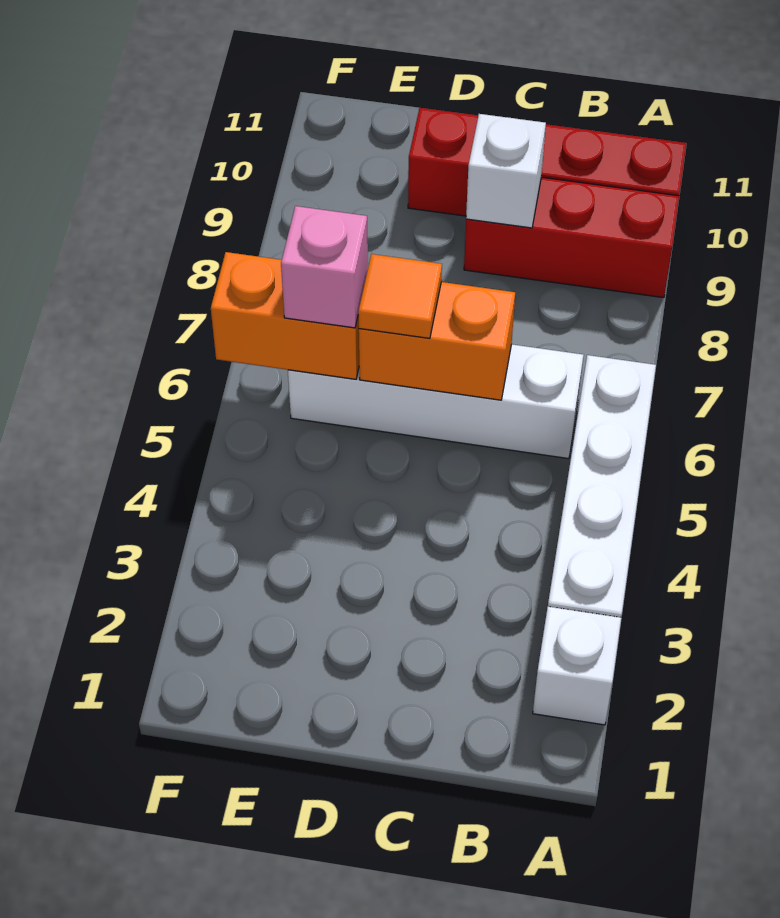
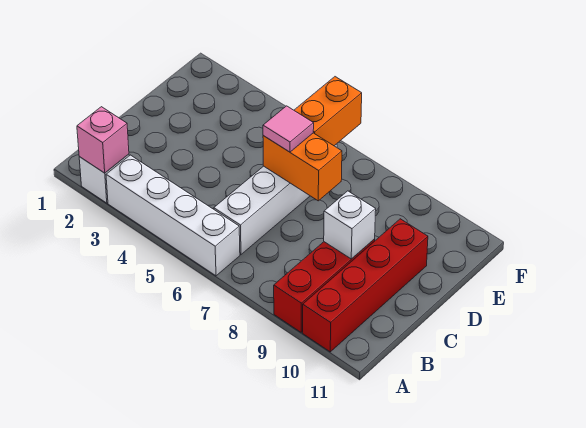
orange brick C6:D6 level 2 -> orange brick D6:D7 level 2
orange tile D6 level 3 -> pink tile D6 level 3
pink brick E6 level 3 -> pink brick A2 level 2

